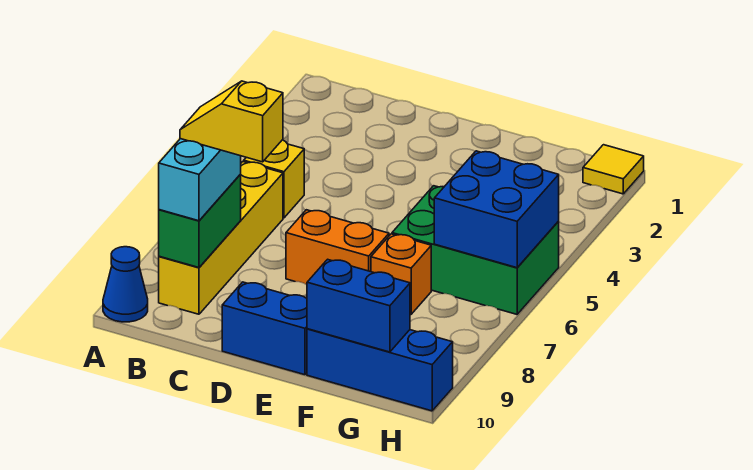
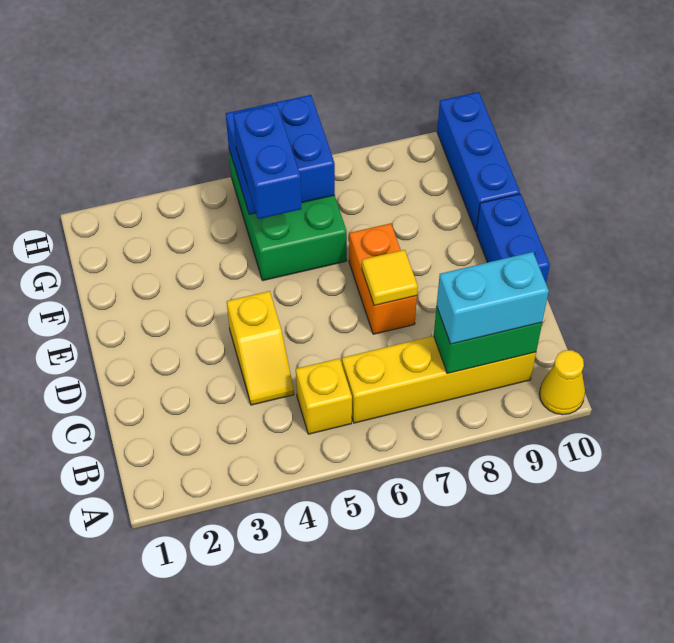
blue cone A10 level 1 -> yellow cone A10 level 1
yellow slope B8:C8 level 4 top C -> yellow slope C4:D4 level 1 top D
orange brick F7 level 1 -> none
blue brick F10:G10 level 2 -> blue brick F5:G5 level 3
yellow tile H1 level 1 -> yellow tile D7 level 2

